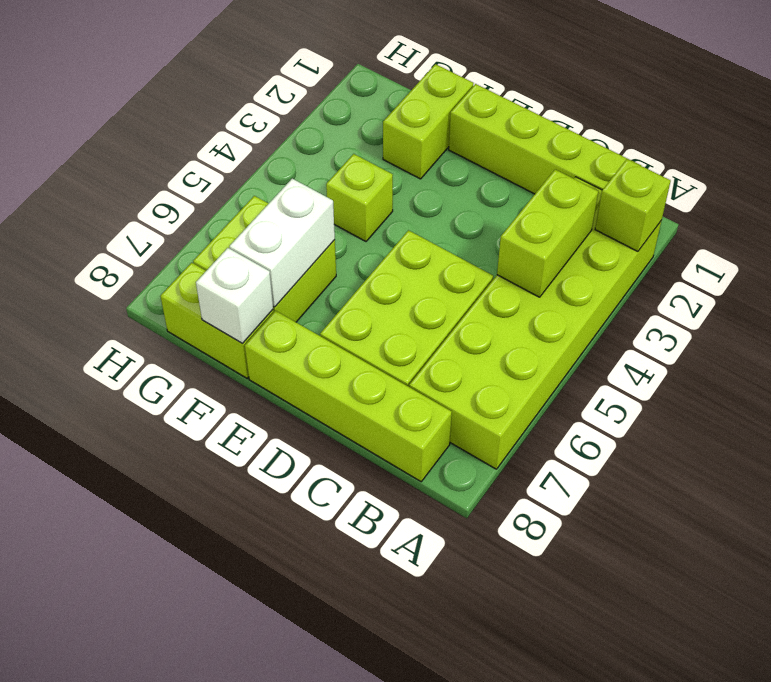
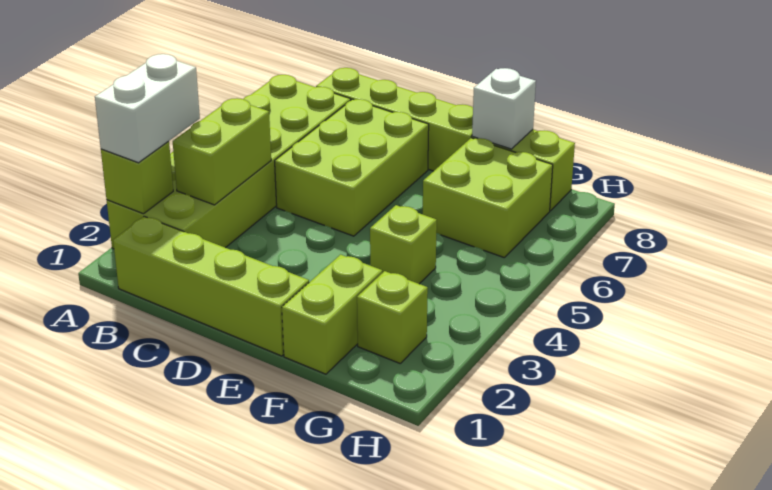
white brick F6:F7 level 2 -> white brick A2:A3 level 3
none -> lime brick G2 level 1

